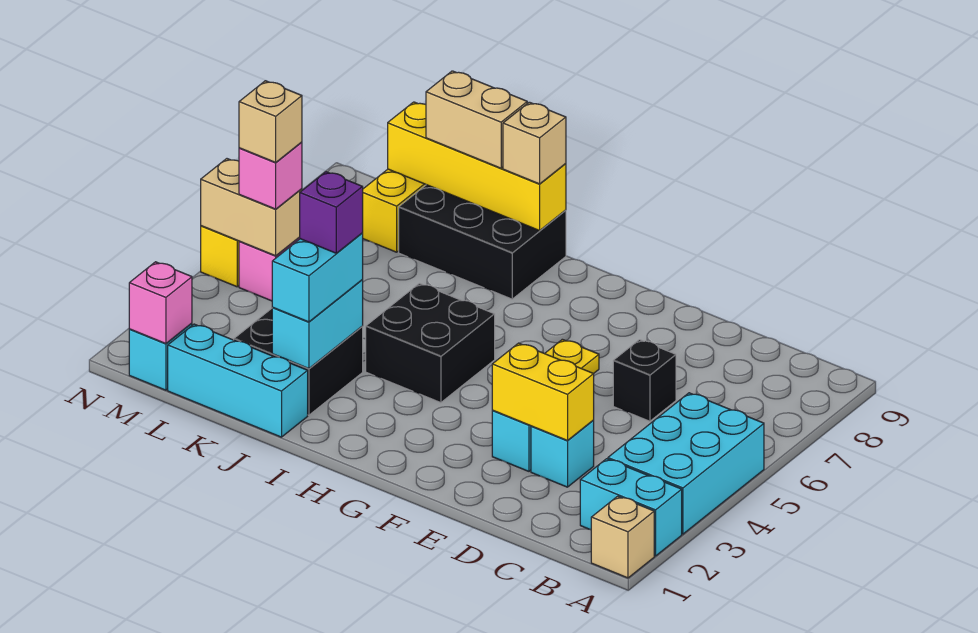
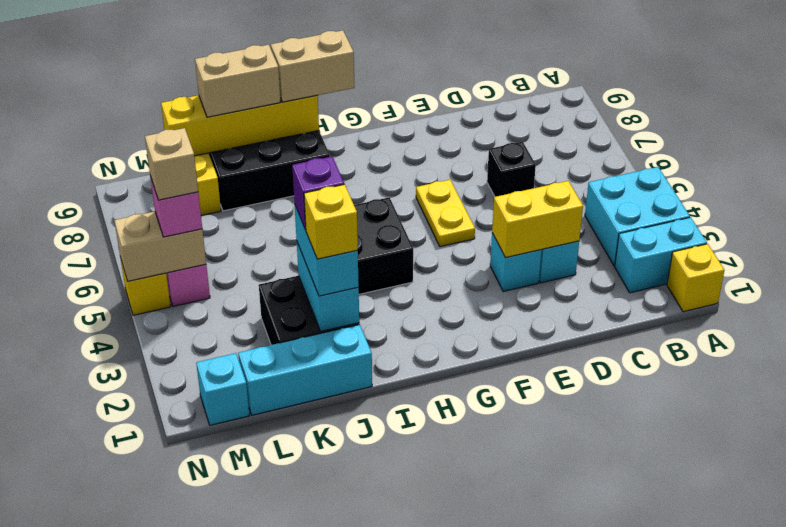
tan brick A1 level 1 -> yellow brick A1 level 1
cyan brick A3:B5 level 1 -> cyan brick A3:B4 level 1
tan brick I9 level 3 -> tan brick H9:I9 level 3
none -> yellow brick J2 level 4
pink brick M1 level 2 -> none

